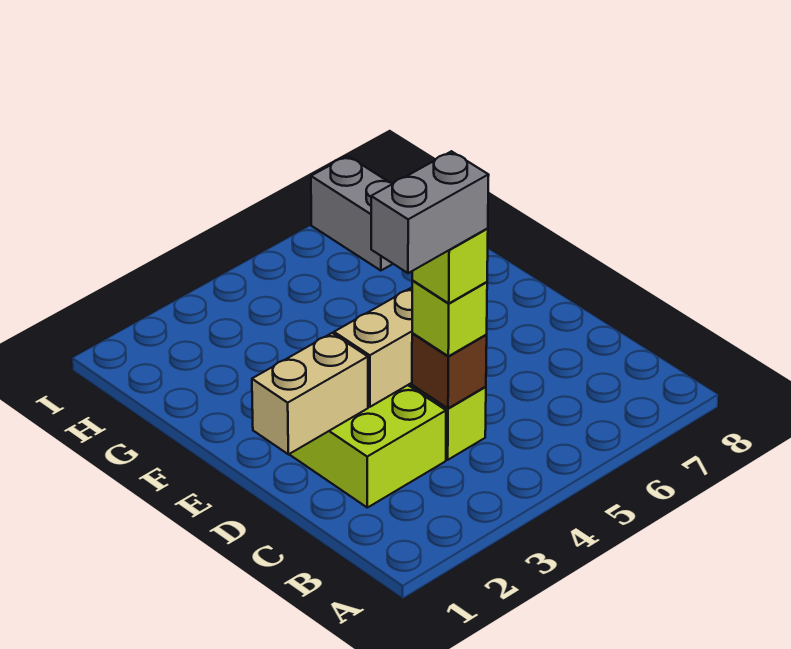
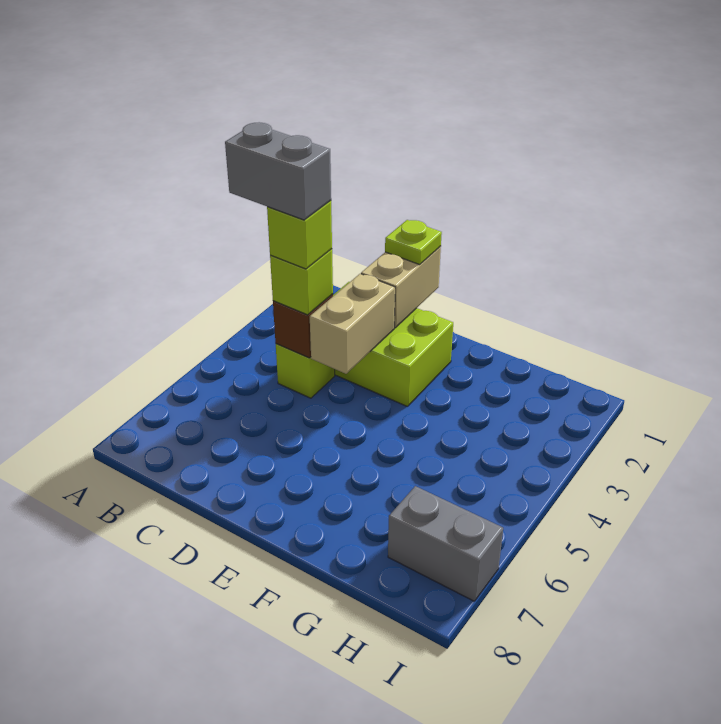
grey brick C3:C4 level 5 -> grey brick B4:C4 level 5
none -> lime plate D1 level 3

